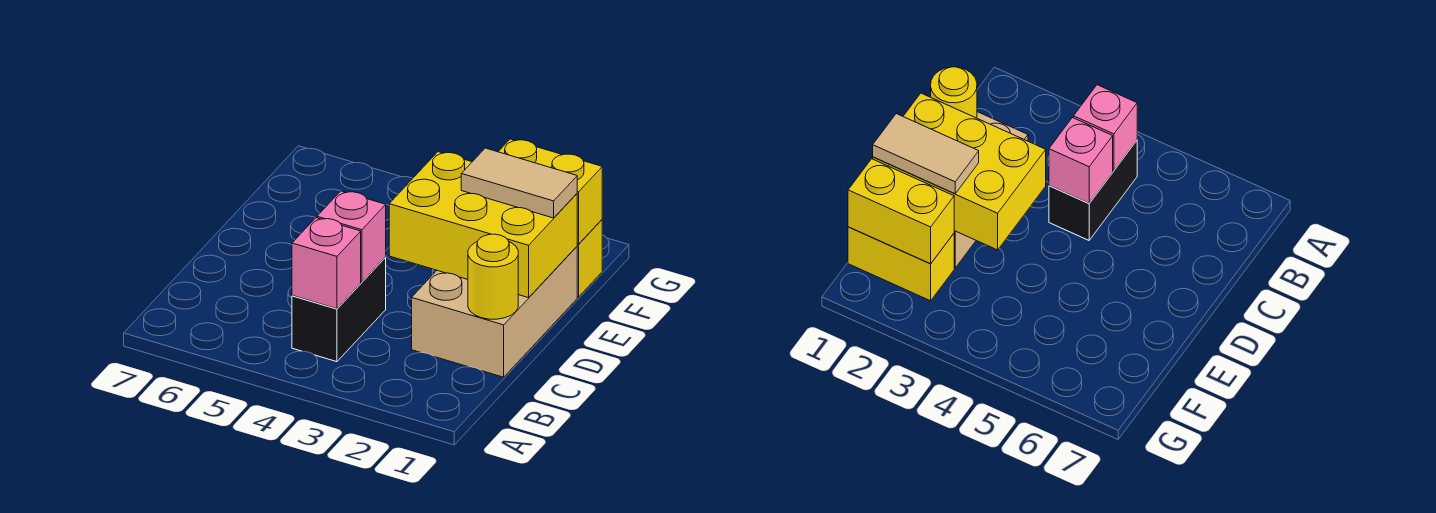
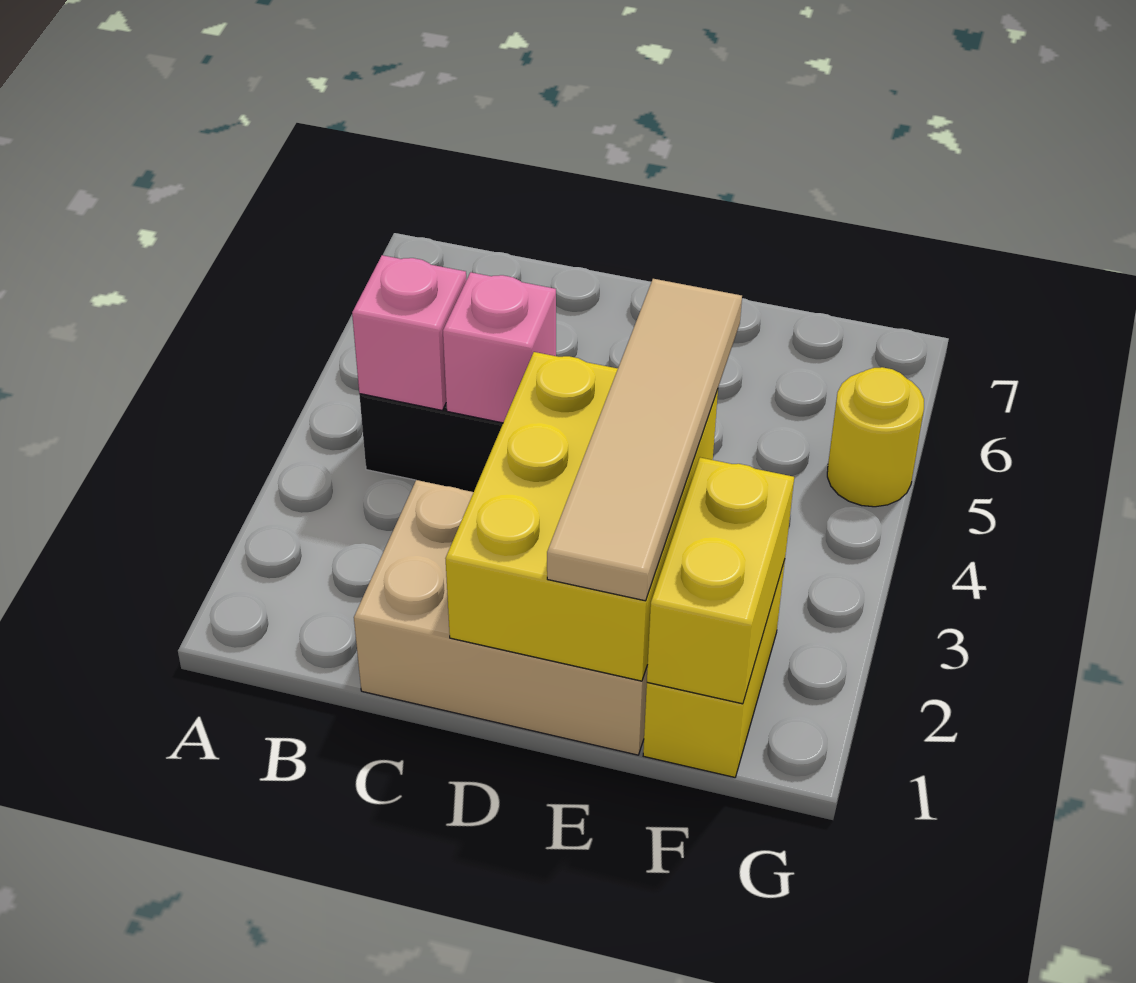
yellow round brick C1 level 2 -> yellow round brick G5 level 1
tan tile E1:E2 level 3 -> tan tile E1:E4 level 3

